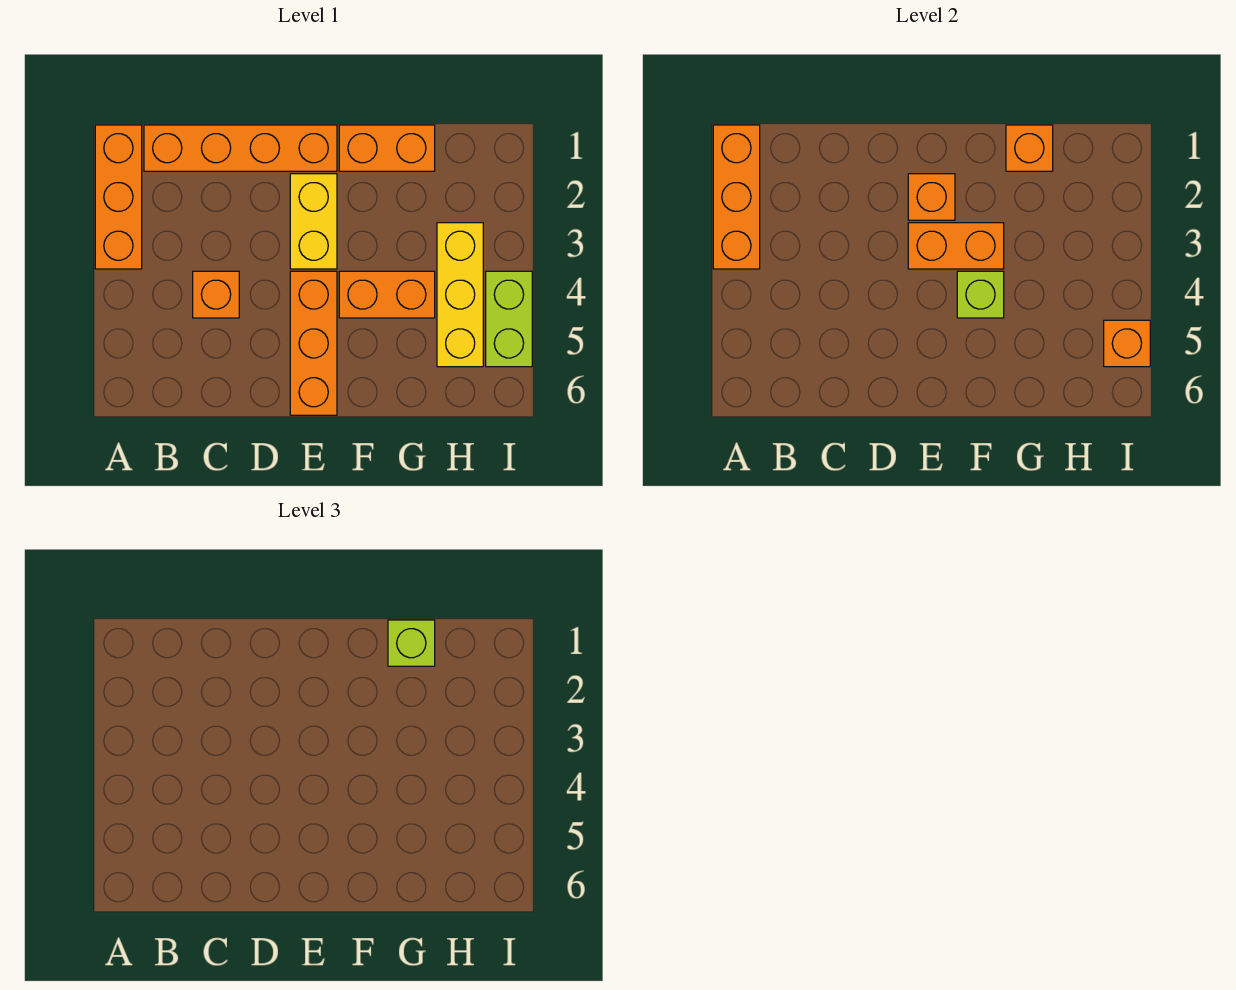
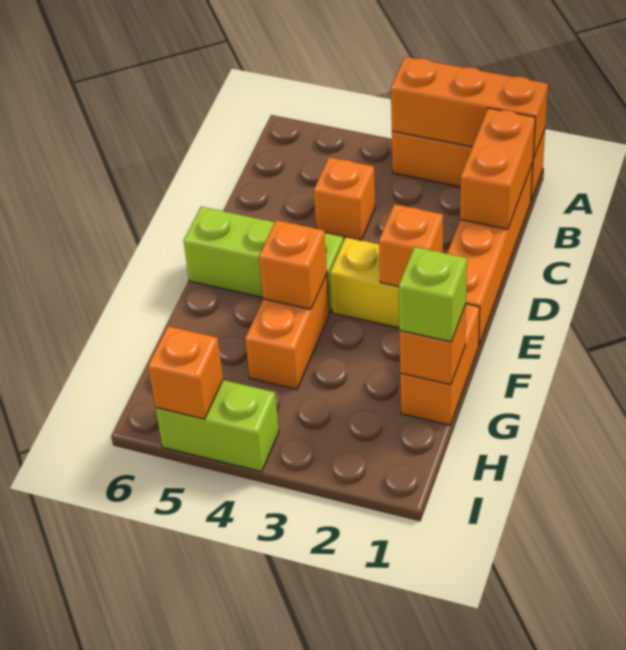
orange brick E3:F3 level 2 -> orange brick B1:C1 level 2
orange brick E4:E6 level 1 -> lime brick E4:E6 level 1
lime brick F4 level 2 -> orange brick F4 level 2
yellow brick H3:H5 level 1 -> none

